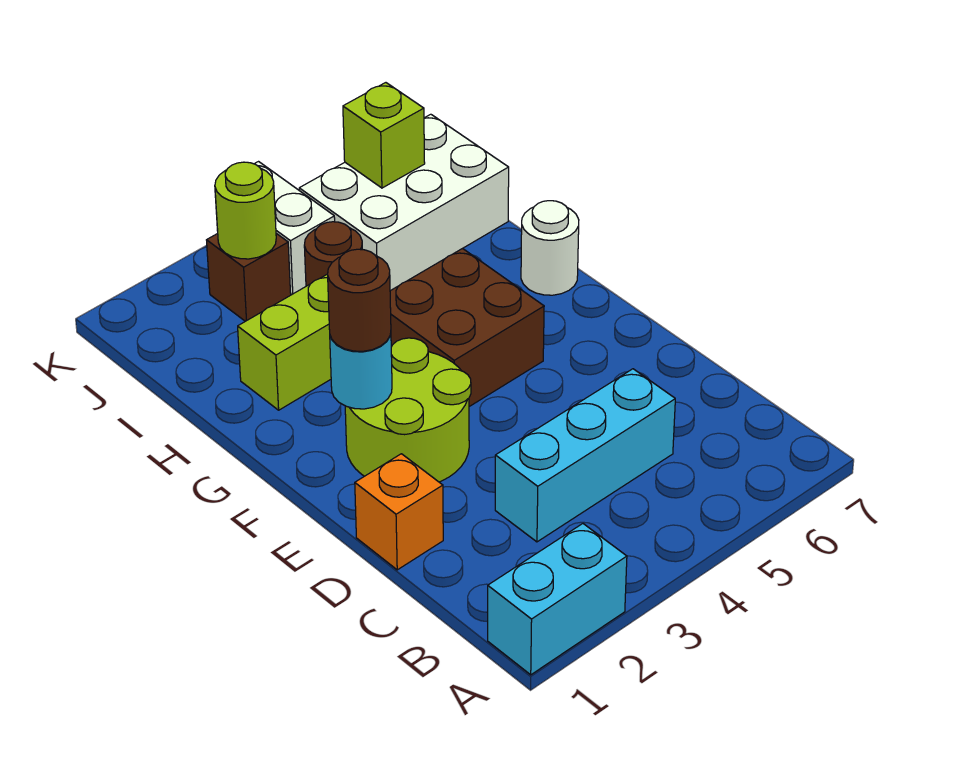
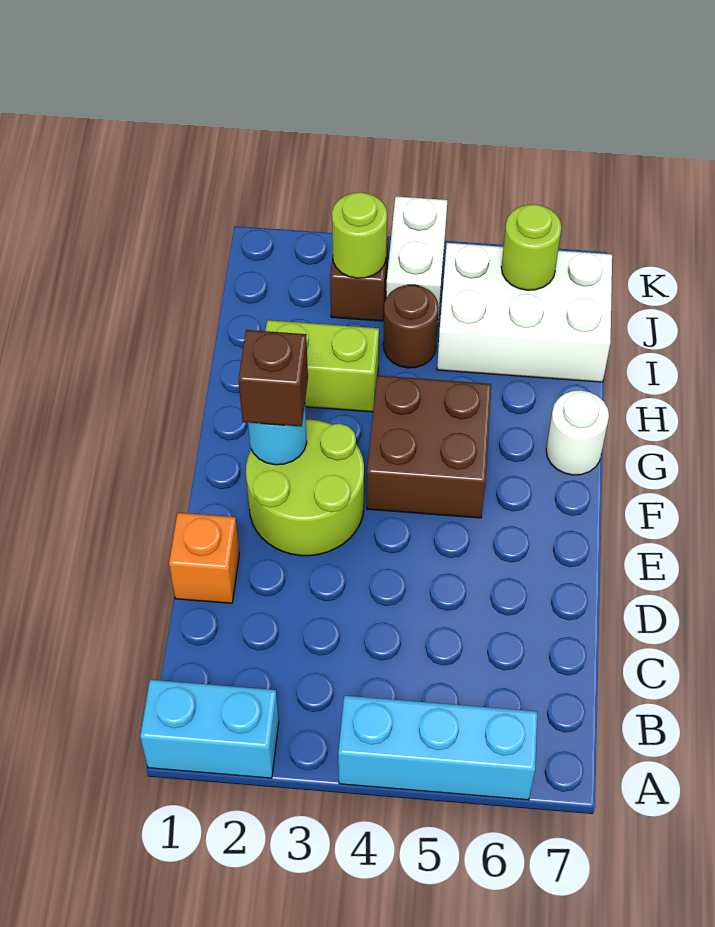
cyan brick C3:C5 level 1 -> cyan brick A4:A6 level 1
brown round brick F2 level 3 -> brown brick F2 level 3
lime brick J6 level 2 -> lime round brick J6 level 2

